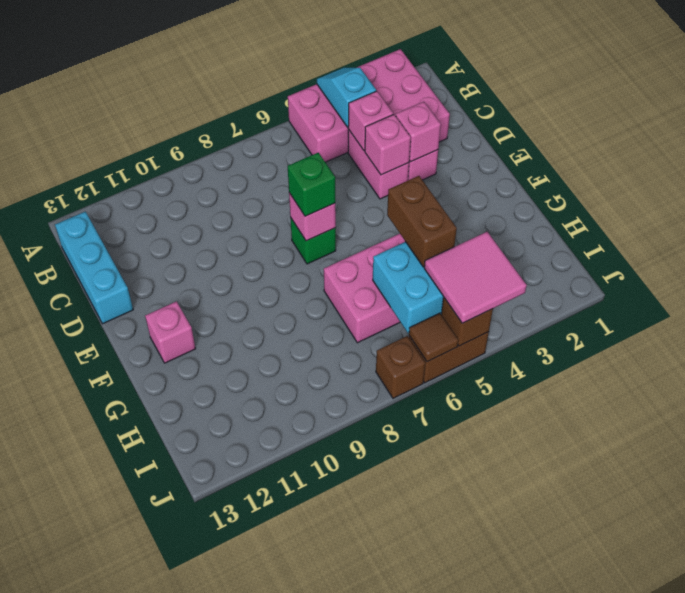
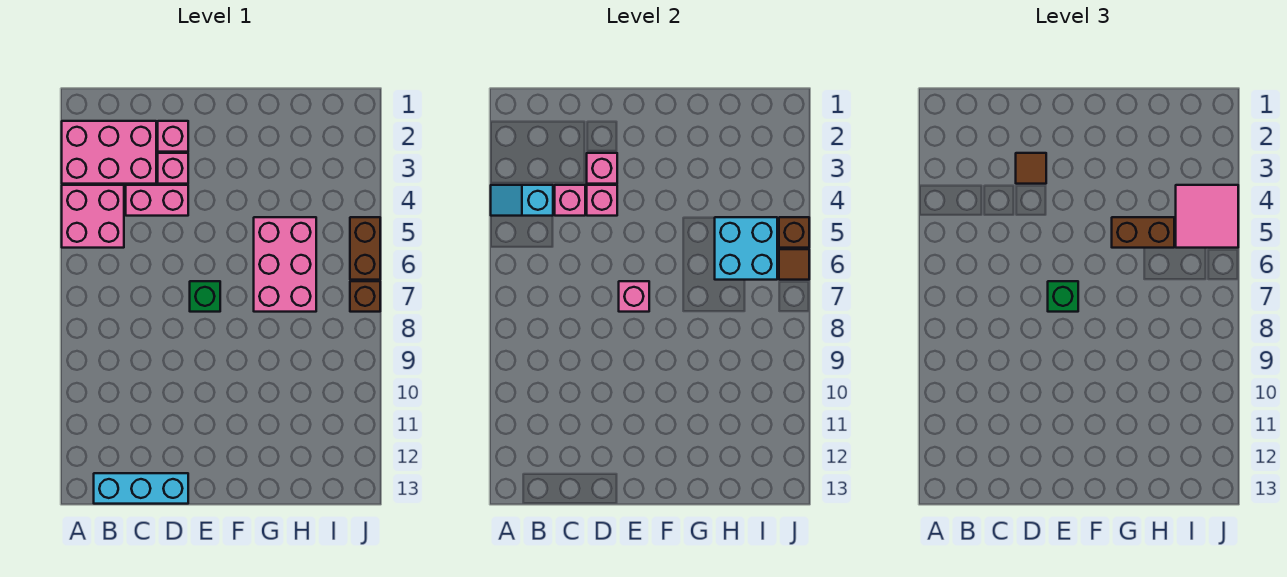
none -> brown tile D3 level 3
pink brick F12 level 1 -> pink brick D2 level 1

